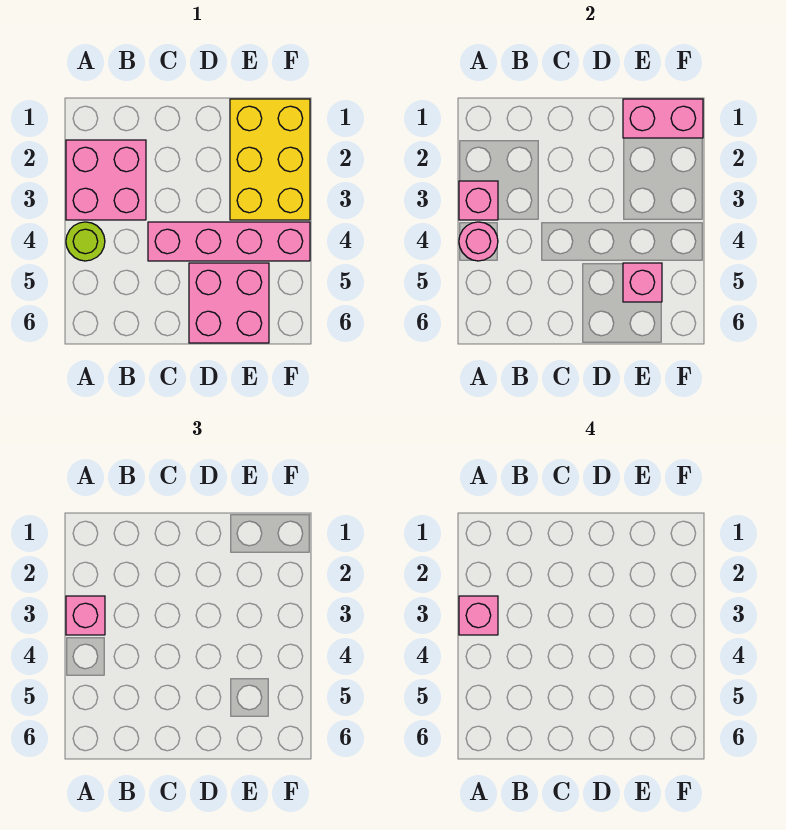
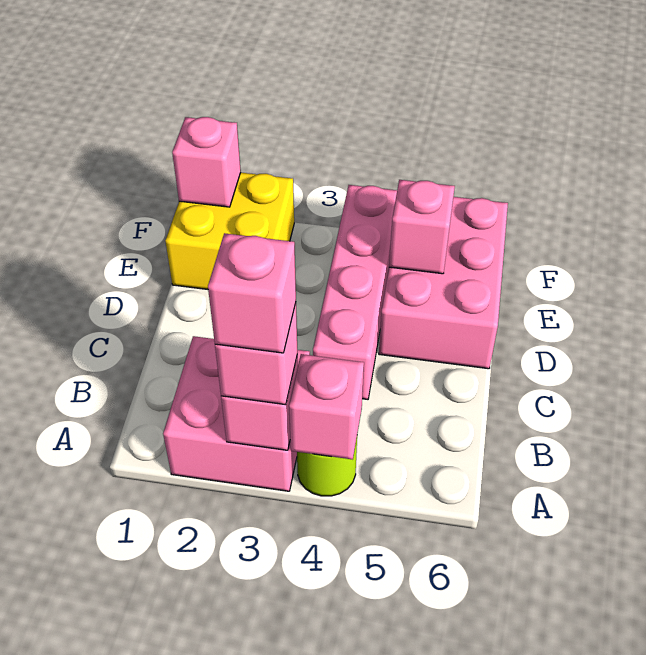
pink round brick A4 level 2 -> pink brick A4 level 2
pink brick D5:E6 level 1 -> pink brick D5:F6 level 1
yellow brick E1:F3 level 1 -> yellow brick E1:F2 level 1
pink brick E1:F1 level 2 -> pink brick F1 level 2

